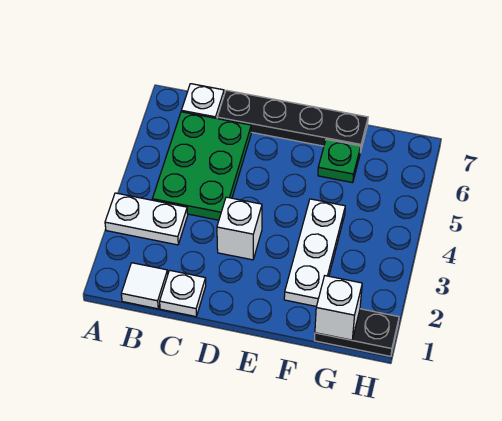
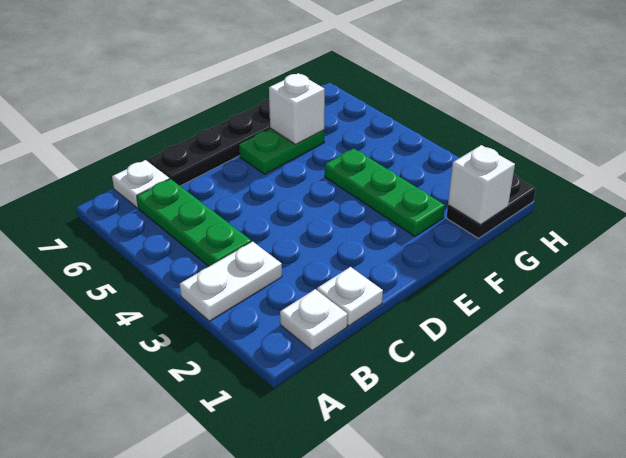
white tile B1 level 1 -> white plate B1 level 1
green plate B4:C6 level 1 -> green plate B4:B6 level 1
white brick D3 level 1 -> white brick F6 level 2
white plate F2:F4 level 1 -> green plate F2:F4 level 1
green plate F6 level 1 -> green plate E6:F6 level 1

